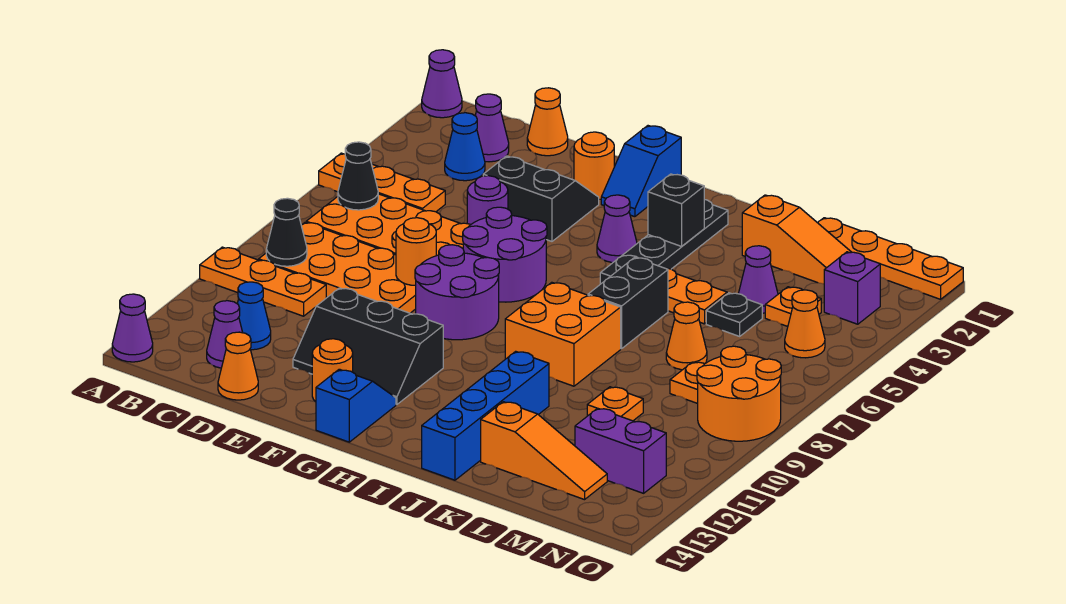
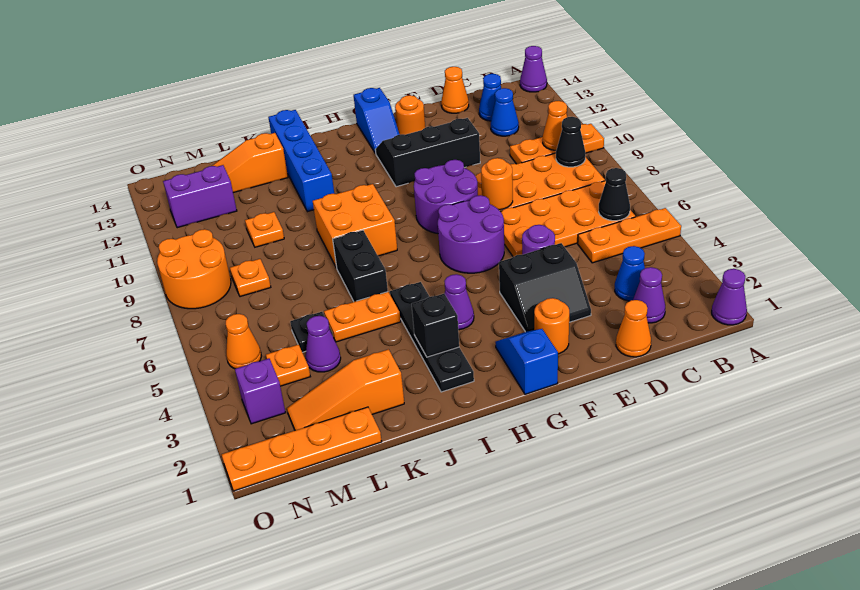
purple cone C13 level 1 -> blue cone C13 level 1
orange cone L7 level 1 -> orange cone B10 level 2

